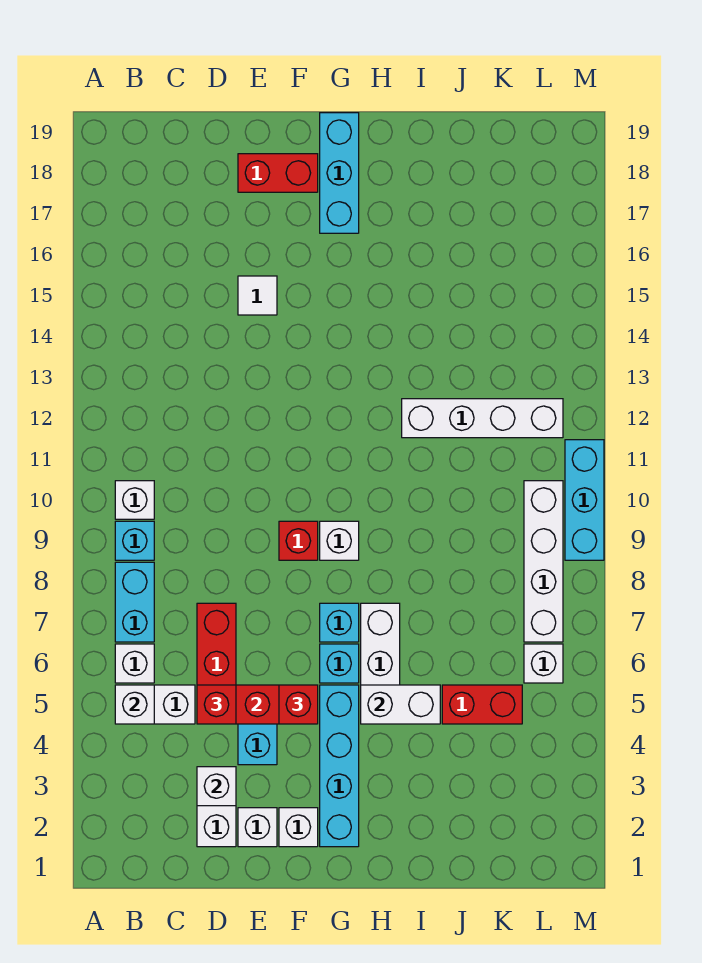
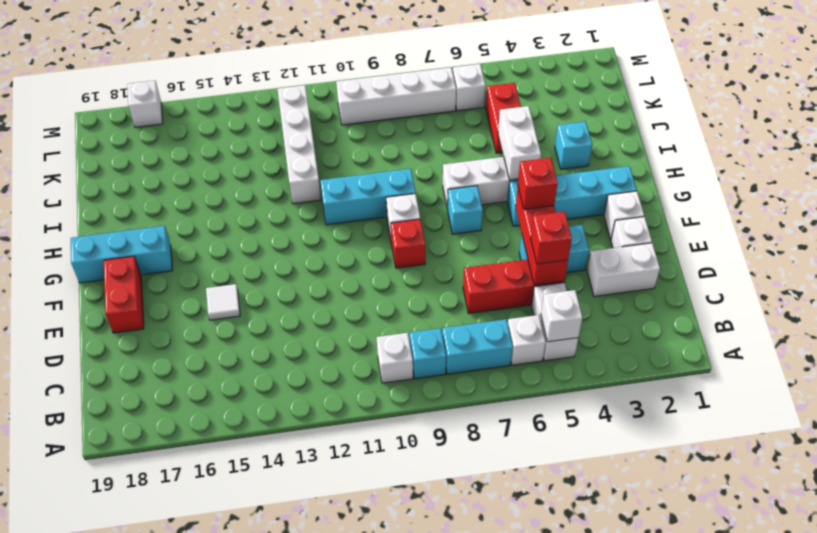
white brick D3 level 2 -> white brick M17 level 1
cyan brick G6 level 1 -> cyan brick I3 level 1
cyan brick M9:M11 level 1 -> cyan brick H9:H11 level 1

